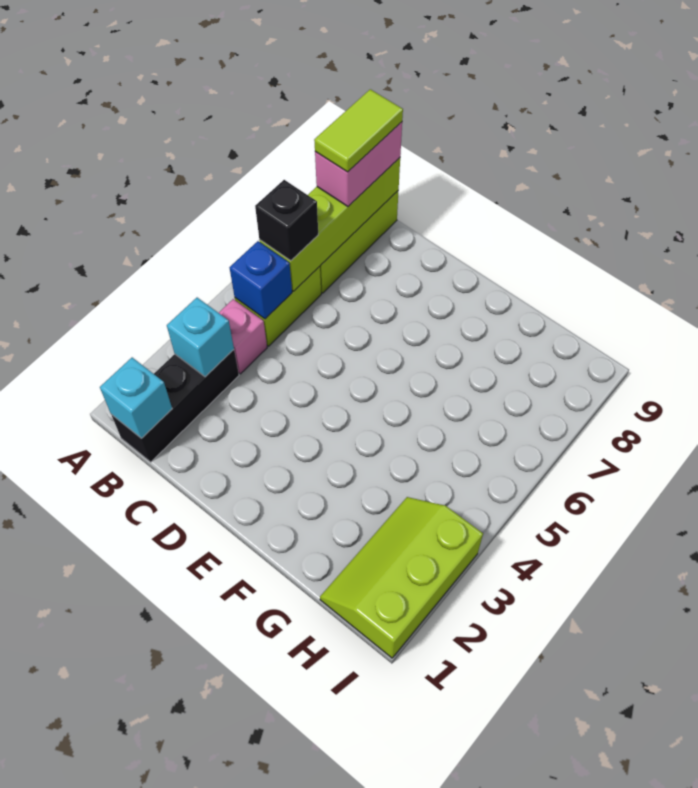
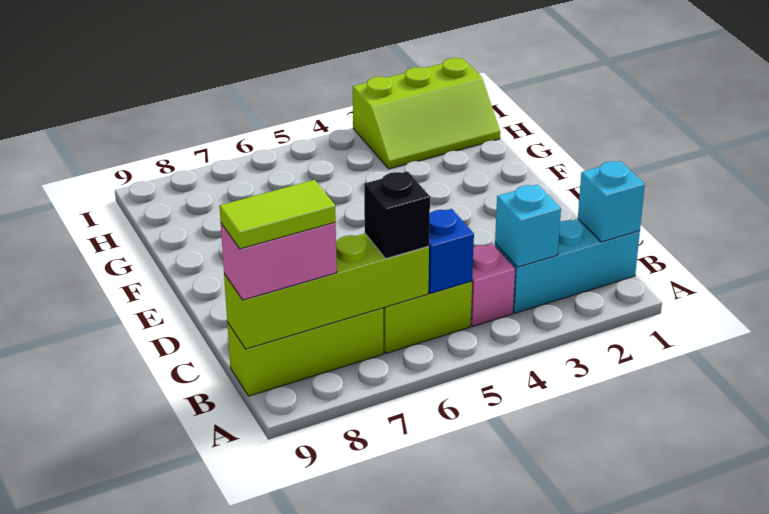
black brick B1:B3 level 1 -> cyan brick B1:B3 level 1

